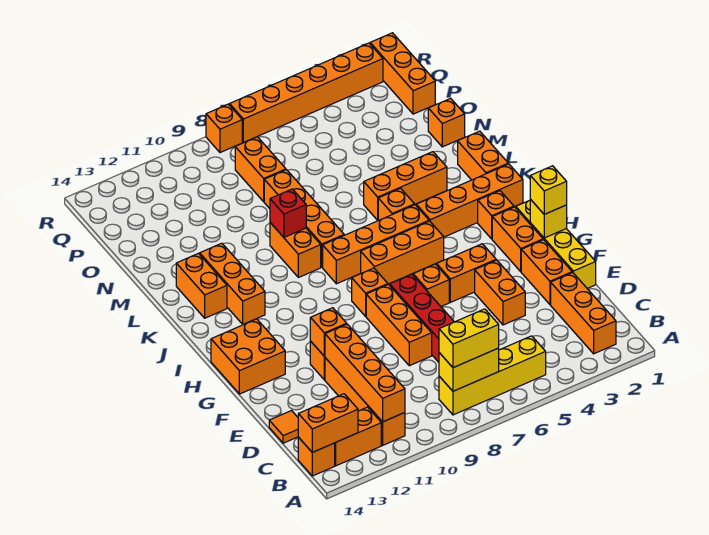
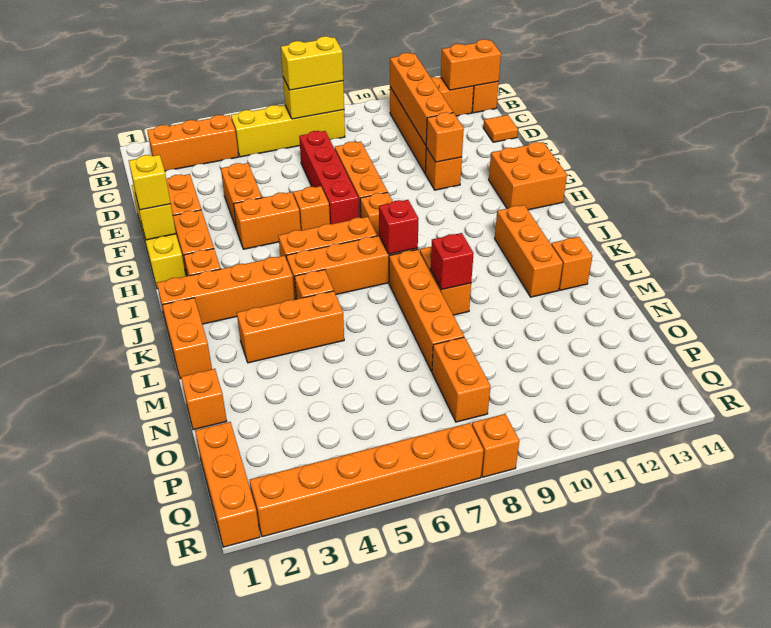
orange brick B2:D2 level 1 -> orange brick B2:B4 level 1
none -> red brick J8 level 2
orange brick K13:L13 level 1 -> orange brick L13 level 1

